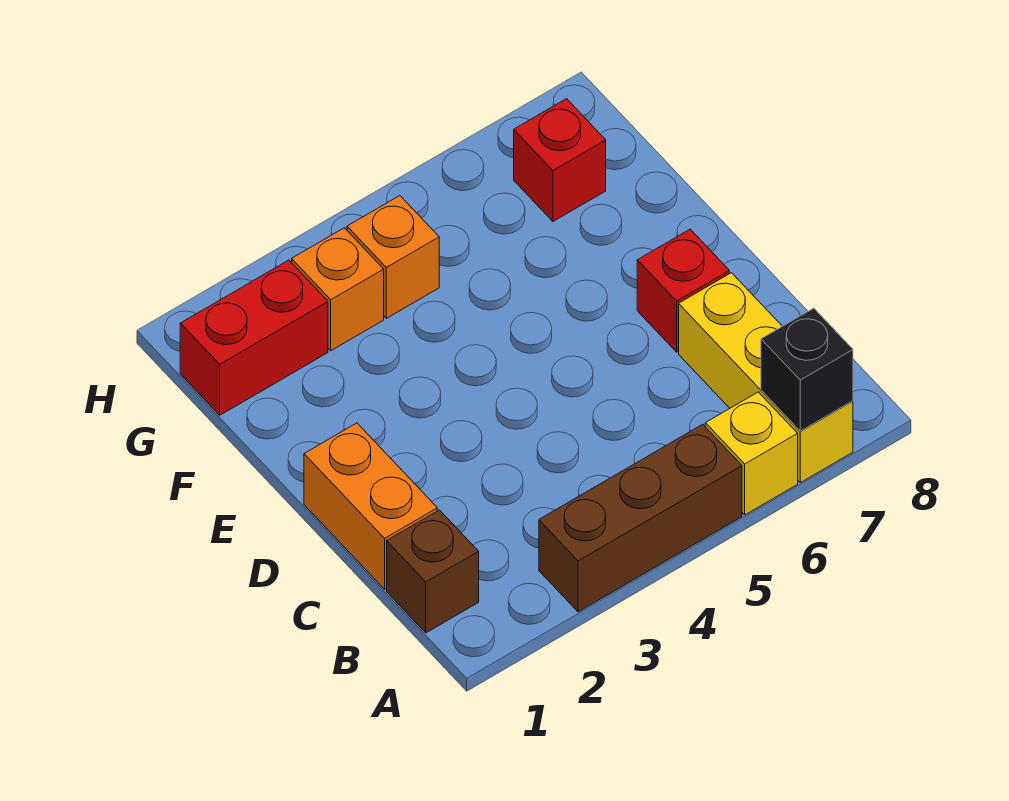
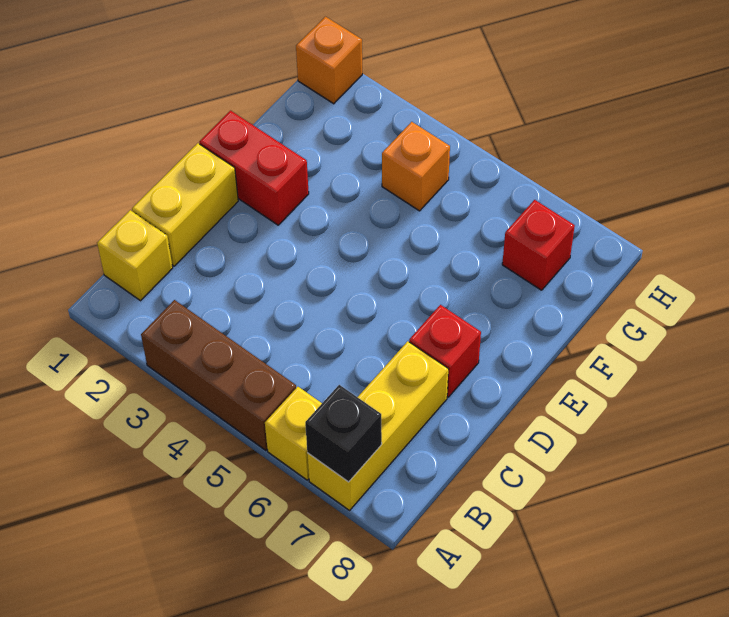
brown brick B1 level 1 -> yellow brick B1 level 1
orange brick C1:D1 level 1 -> yellow brick C1:D1 level 1
red brick G1:G2 level 1 -> red brick E1:E2 level 1
orange brick G3 level 1 -> orange brick H1 level 1

